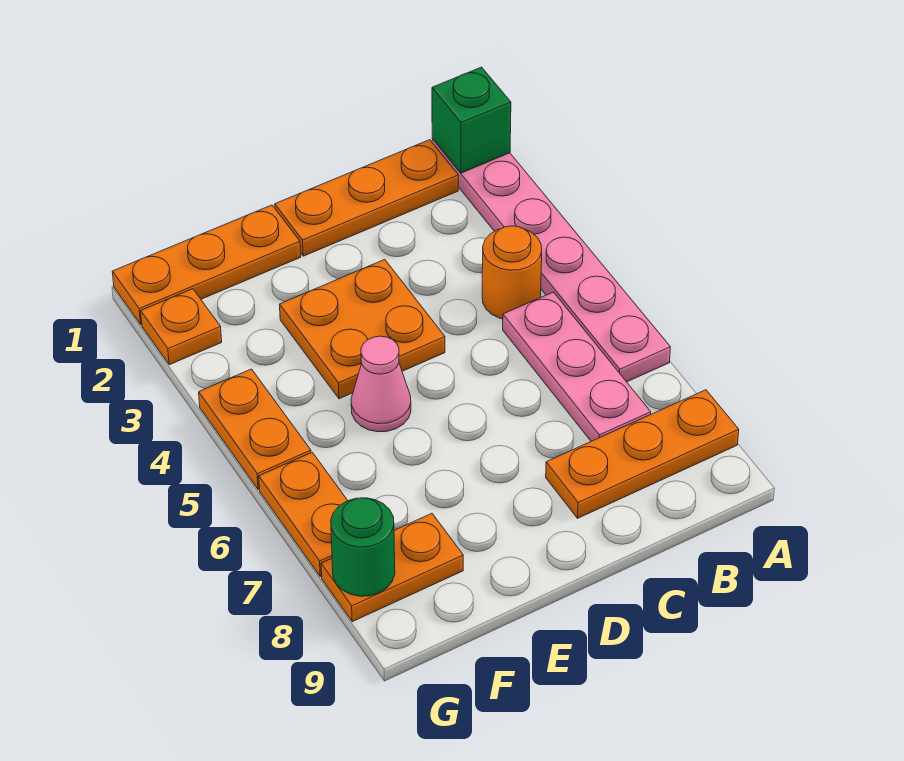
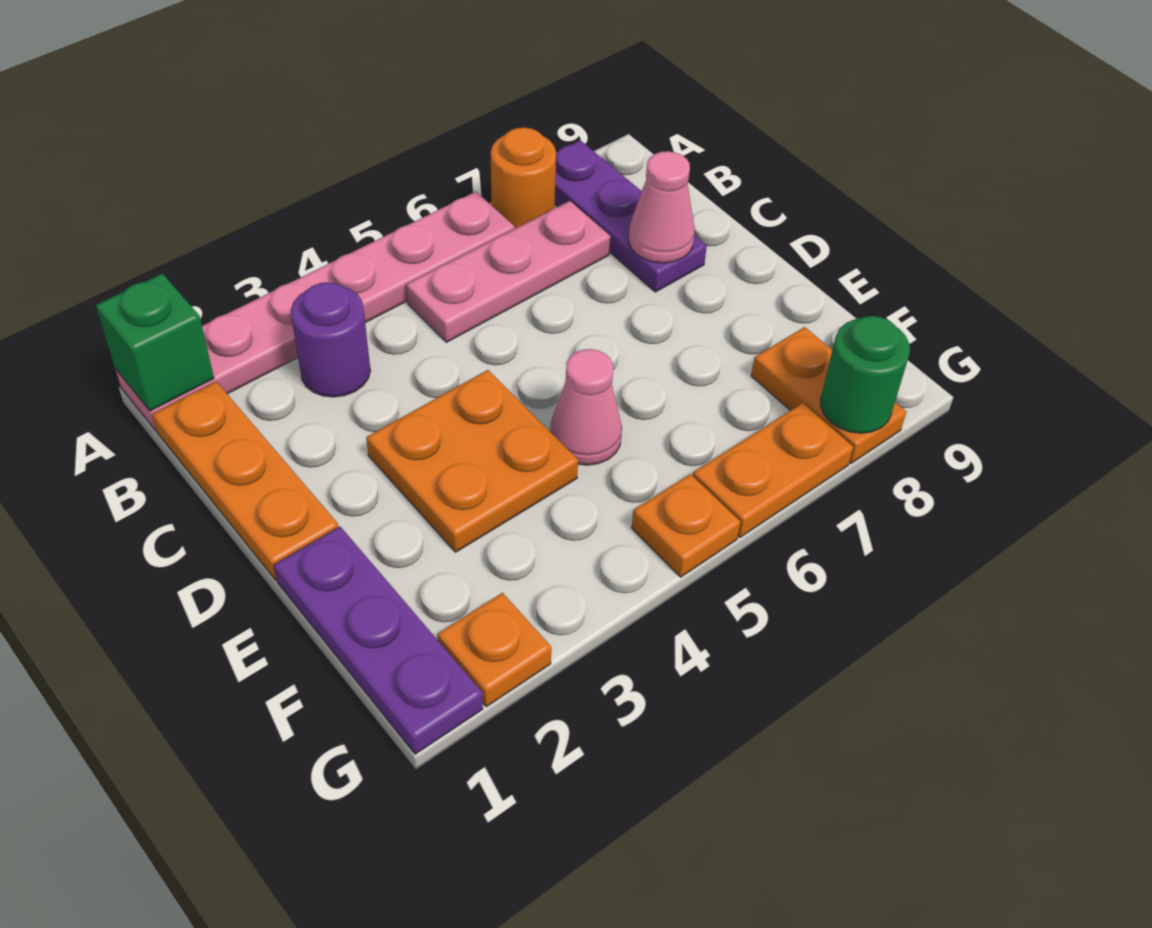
orange plate A8:C8 level 1 -> purple plate A8:C8 level 1
none -> purple round brick B3 level 1
orange round brick B4 level 1 -> orange round brick A7 level 1
none -> pink cone C8 level 2
orange plate E1:G1 level 1 -> purple plate E1:G1 level 1
orange plate G4:G5 level 1 -> orange plate G5 level 1

